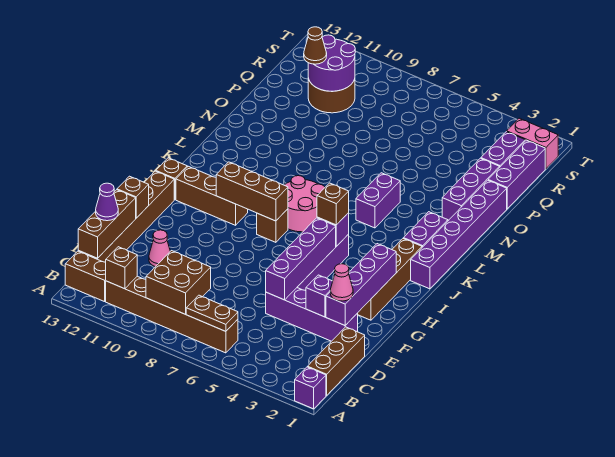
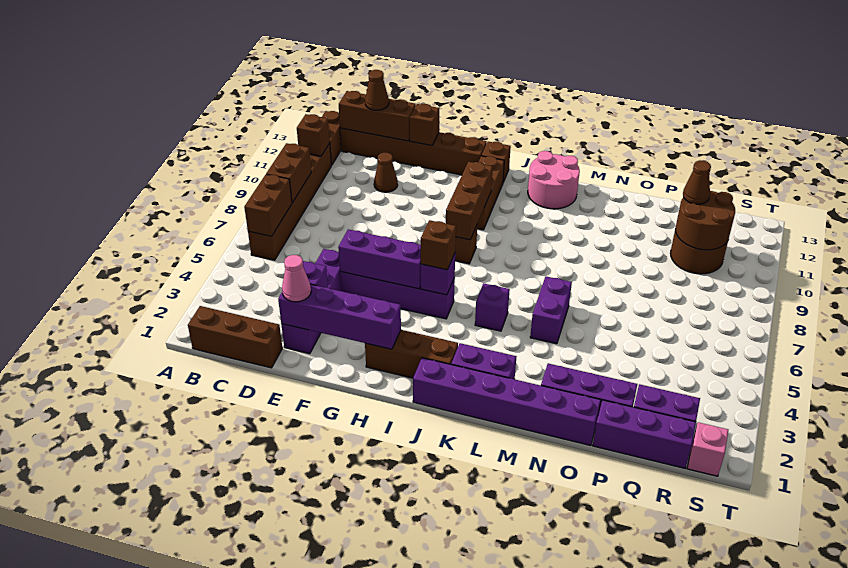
purple brick A1 level 1 -> purple brick K5 level 1
brown plate B6:B7 level 2 -> brown brick B6:B7 level 2
brown brick B8:C9 level 2 -> brown brick B8:B9 level 2
purple cone D13 level 3 -> brown cone D13 level 3
purple brick E5:H5 level 2 -> purple brick F5:H5 level 2
pink cone E11 level 1 -> brown cone E11 level 1
brown brick G2:J2 level 1 -> brown brick H2:J2 level 1
pink round brick J7:K8 level 1 -> pink round brick K12:L13 level 1
purple brick L5:M5 level 1 -> purple brick M5:M6 level 1
purple round brick Q10:R11 level 2 -> brown round brick Q10:R11 level 2
pink brick S1:S2 level 1 -> pink brick S1 level 1

